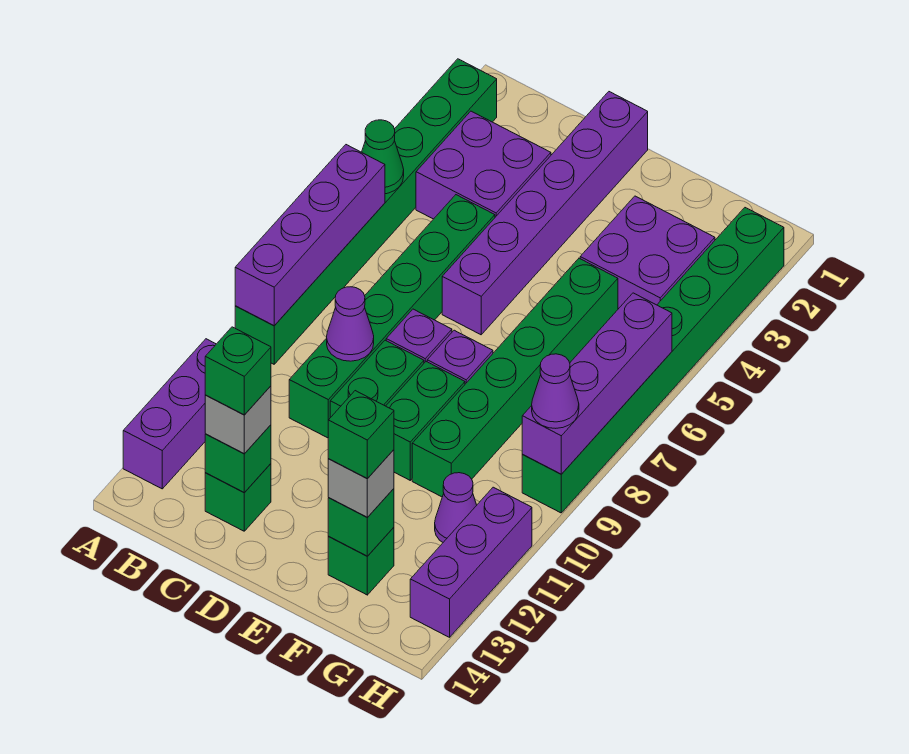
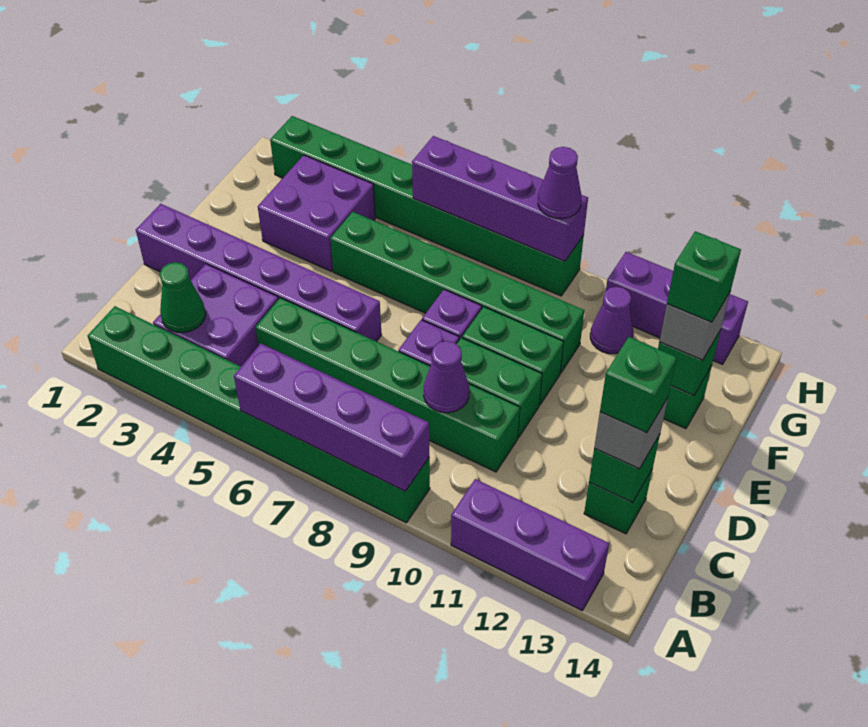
green cone A5 level 2 -> green cone B3 level 2

